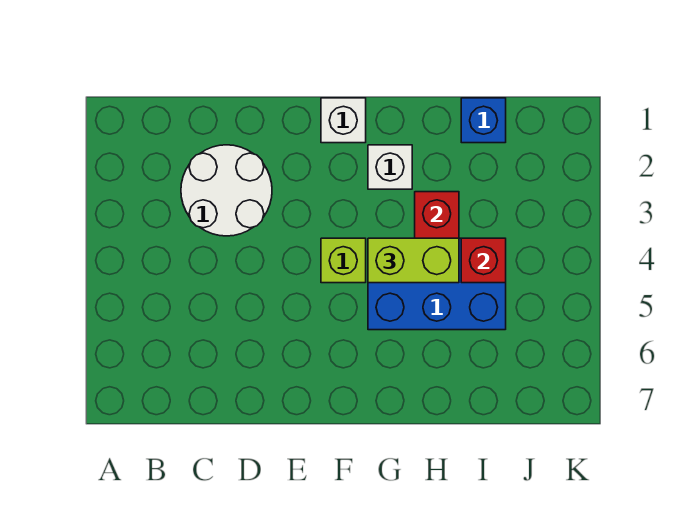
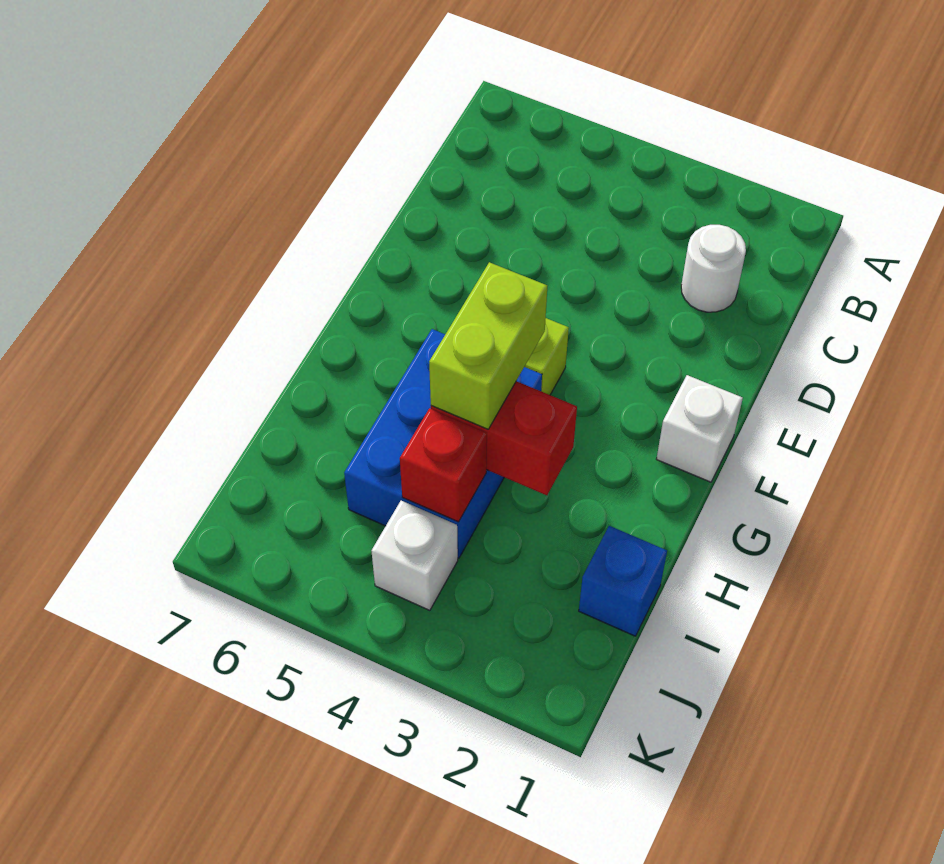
white round brick C2:D3 level 1 -> white round brick C2 level 1
white brick G2 level 1 -> white brick J4 level 1

